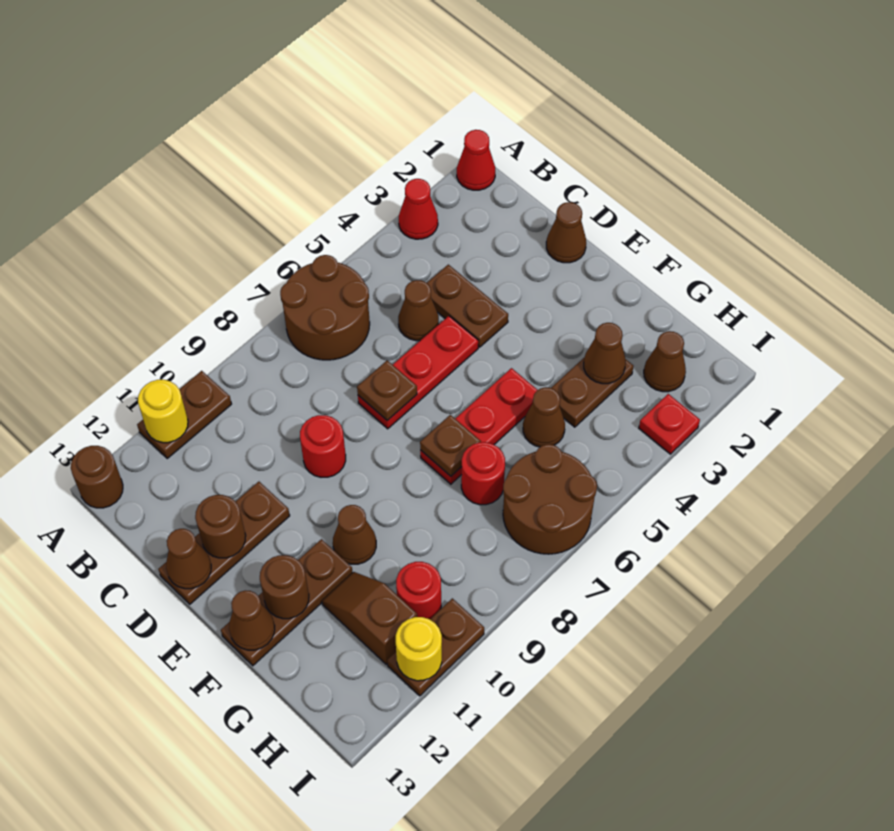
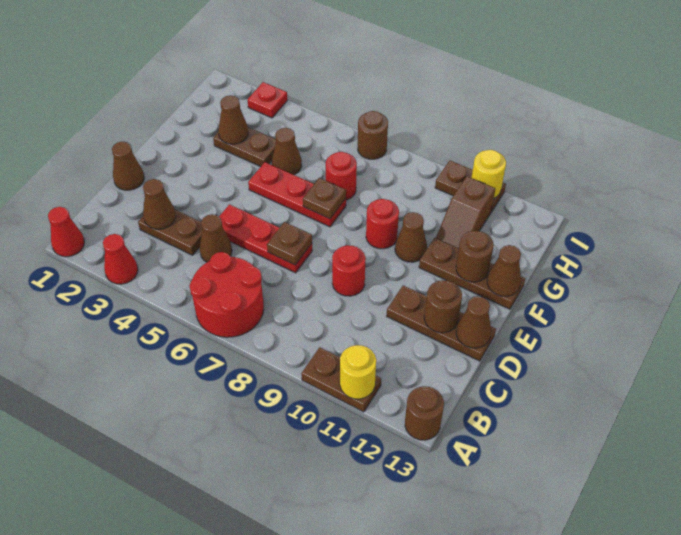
brown round brick A6:B7 level 1 -> red round brick A6:B7 level 1
brown plate C4:D4 level 1 -> brown plate C3:C4 level 1
brown cone H2 level 1 -> brown cone C3 level 2
brown round brick H6:I7 level 1 -> brown round brick I7 level 1
red round brick H10 level 1 -> red round brick F9 level 1

